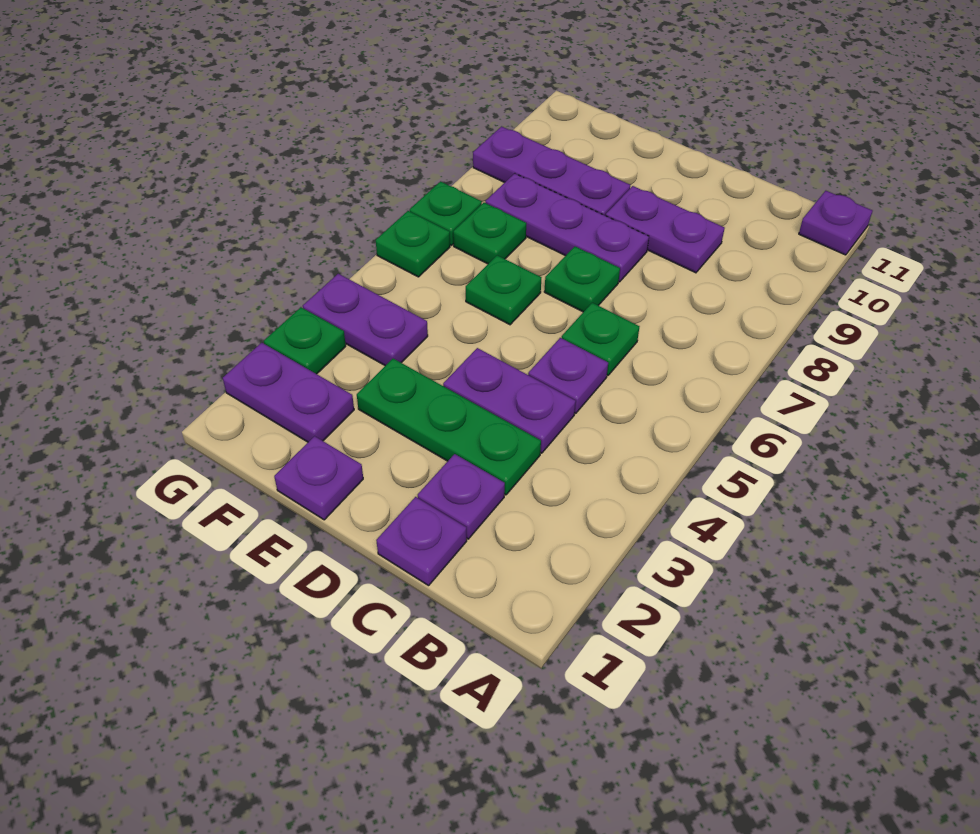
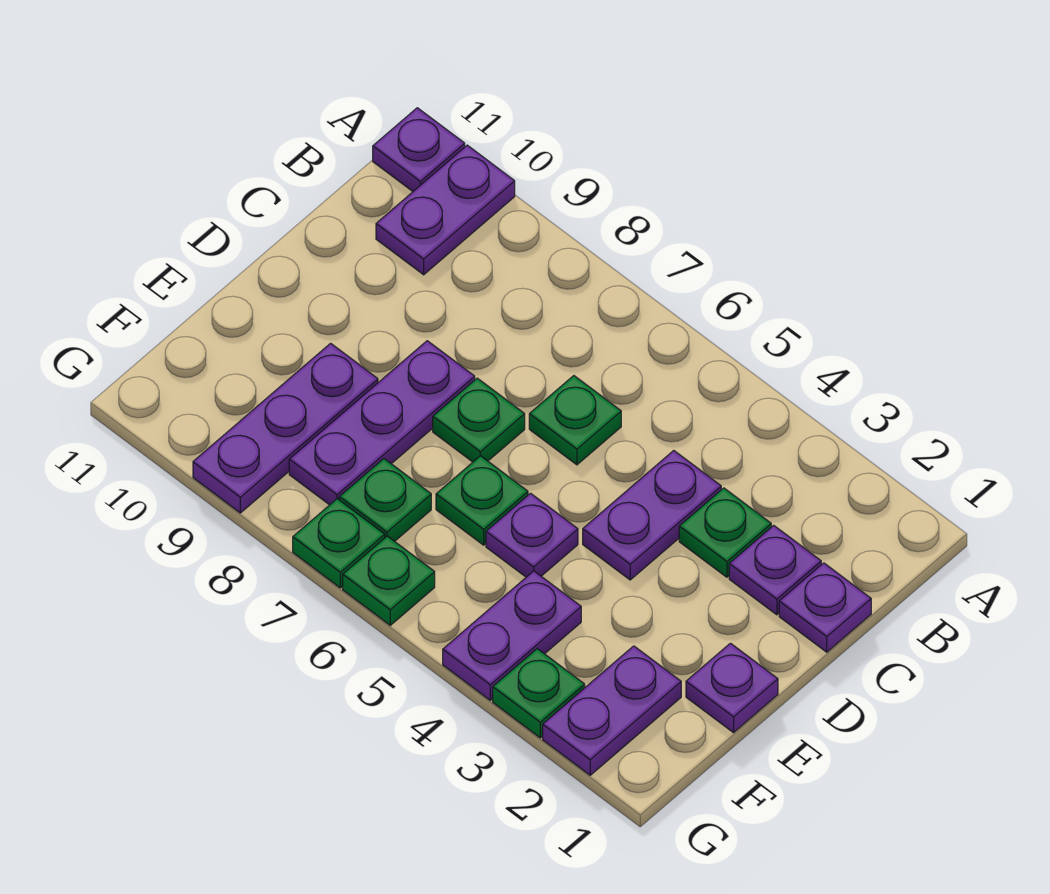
green plate C3:E3 level 1 -> green plate C3 level 1
purple plate C5 level 1 -> purple plate E5 level 1
purple plate C9:D9 level 1 -> purple plate A10:B10 level 1

